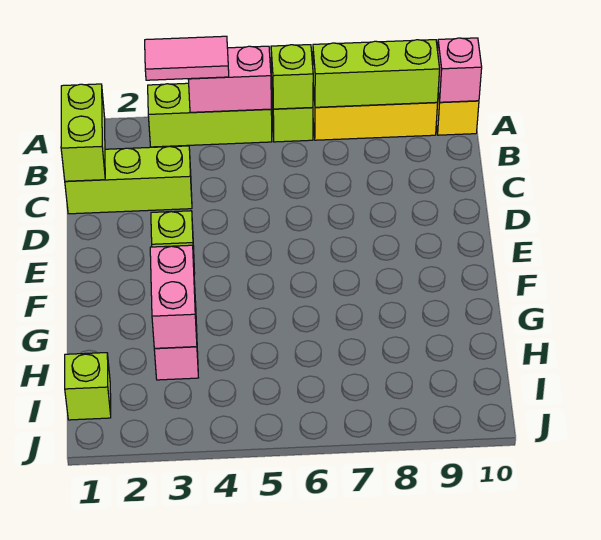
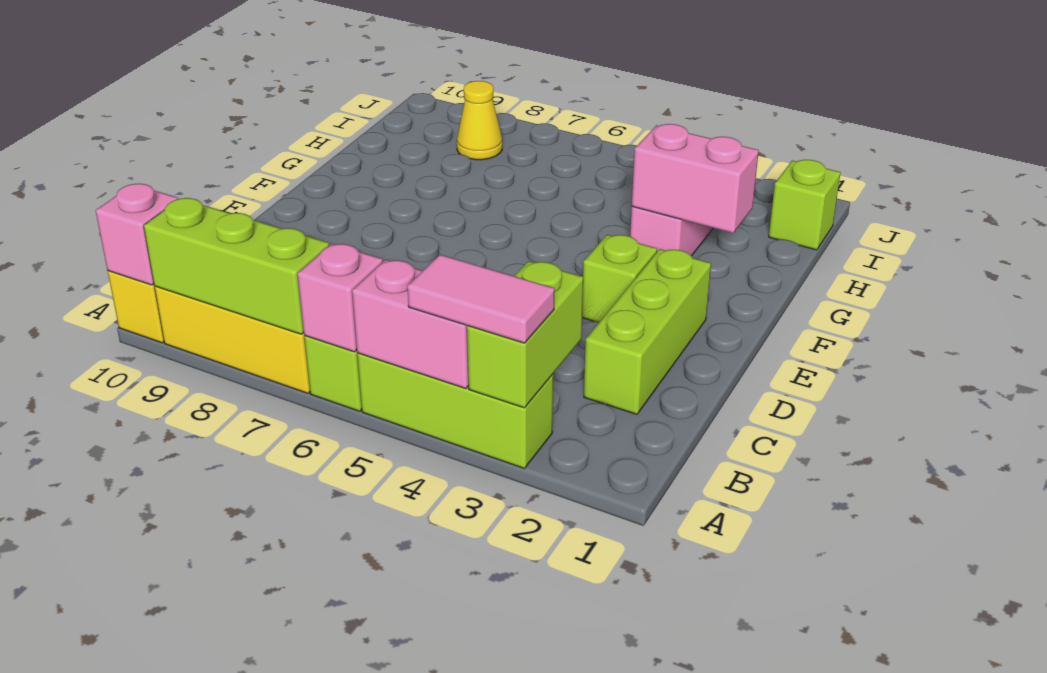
lime brick A6 level 2 -> pink brick A6 level 2
lime brick B1:C1 level 2 -> lime brick A3:B3 level 2
lime brick C1:C3 level 1 -> lime brick C2:E2 level 1
pink brick G3:H3 level 2 -> pink brick G2:G3 level 2
none -> yellow cone I8 level 1

